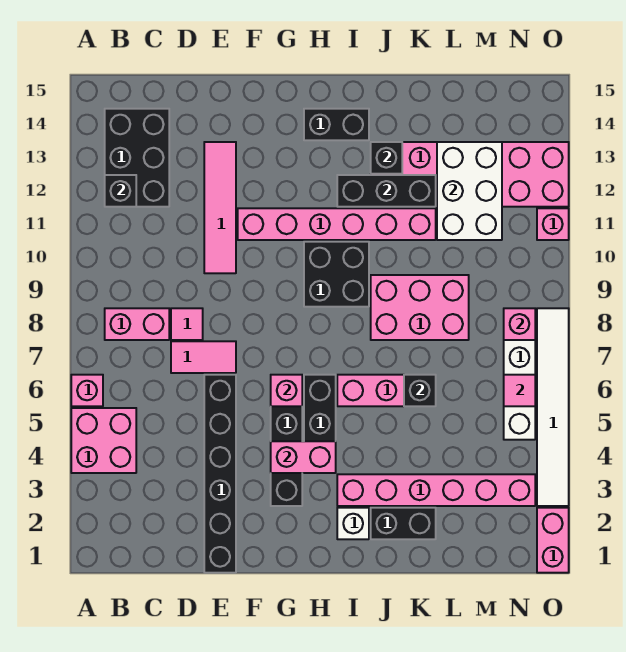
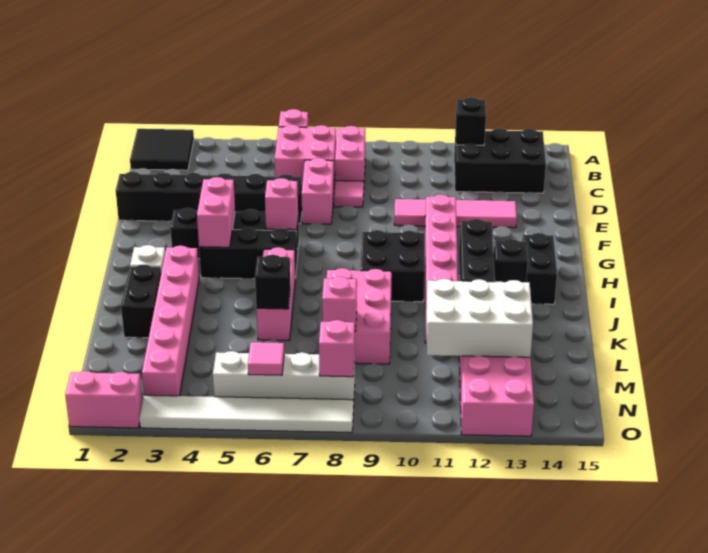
none -> black tile A1:B2 level 1
pink brick A4:B5 level 1 -> pink brick B6:C7 level 1
pink tile D7:E7 level 1 -> pink brick D7:E7 level 1
pink brick O11 level 1 -> pink brick L8 level 2

